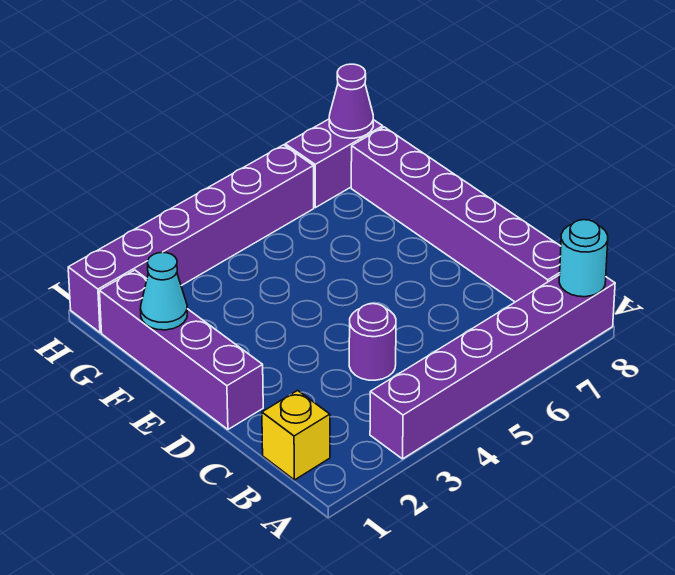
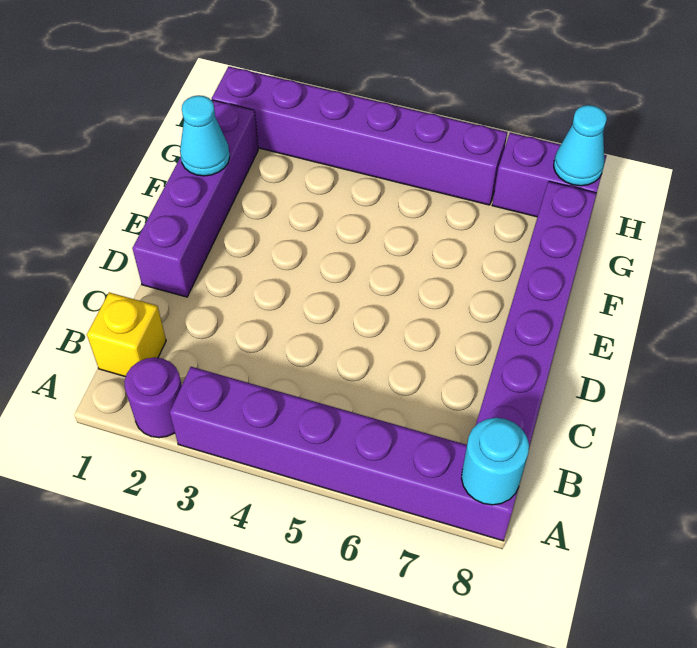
purple round brick C4 level 1 -> purple round brick A2 level 1
purple cone H8 level 2 -> cyan cone H8 level 2

